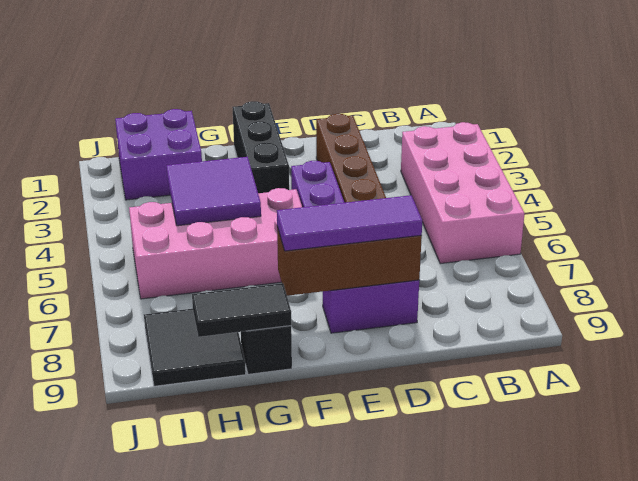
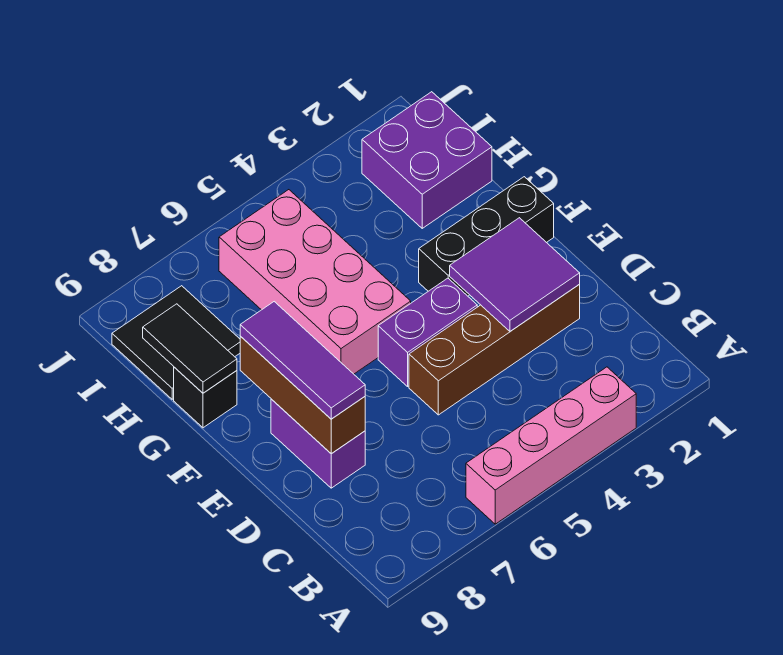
pink brick A3:B6 level 1 -> pink brick A3:A6 level 1
purple tile G4:H5 level 2 -> purple tile D2:E3 level 2

